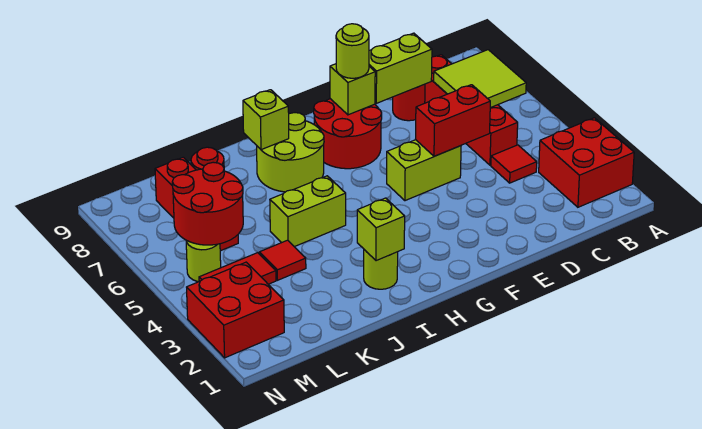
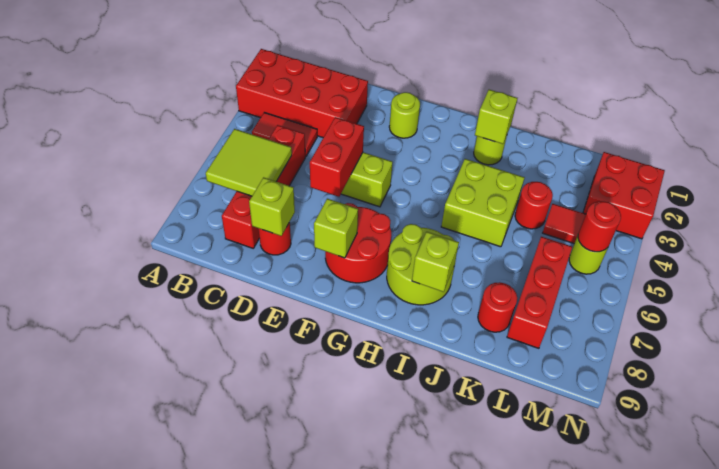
red brick A2:B3 level 1 -> red brick A2:D3 level 1
red tile C4 level 1 -> red tile B4:C4 level 1
red brick D5:E5 level 2 -> red brick E5:E6 level 2
lime brick D8:E8 level 2 -> lime brick D8 level 2
lime round brick F8 level 3 -> lime round brick F2 level 1
lime brick I5:J5 level 1 -> lime brick I4:J5 level 1
red tile K4 level 1 -> red round brick K4 level 1
red round brick L5:M6 level 2 -> red round brick M5 level 2

